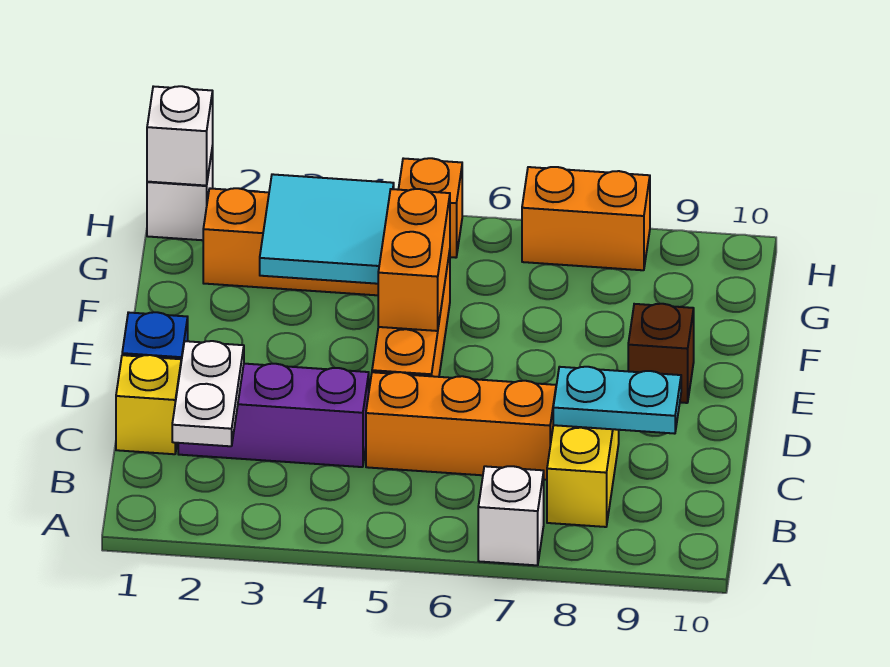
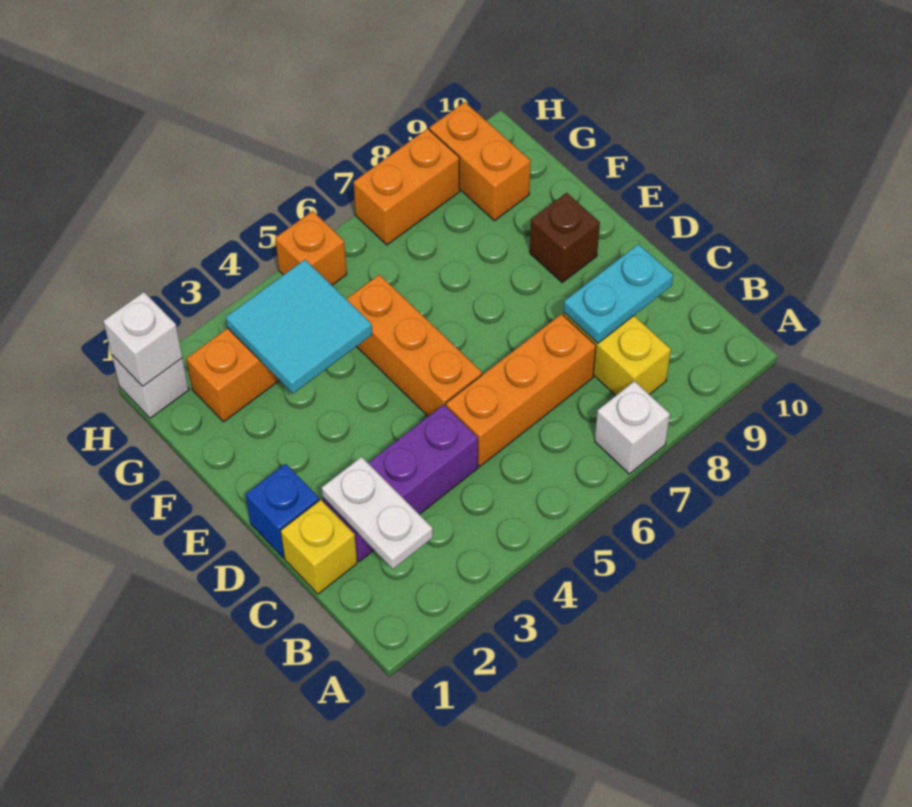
orange brick E5:F5 level 2 -> orange brick G9:H9 level 1

